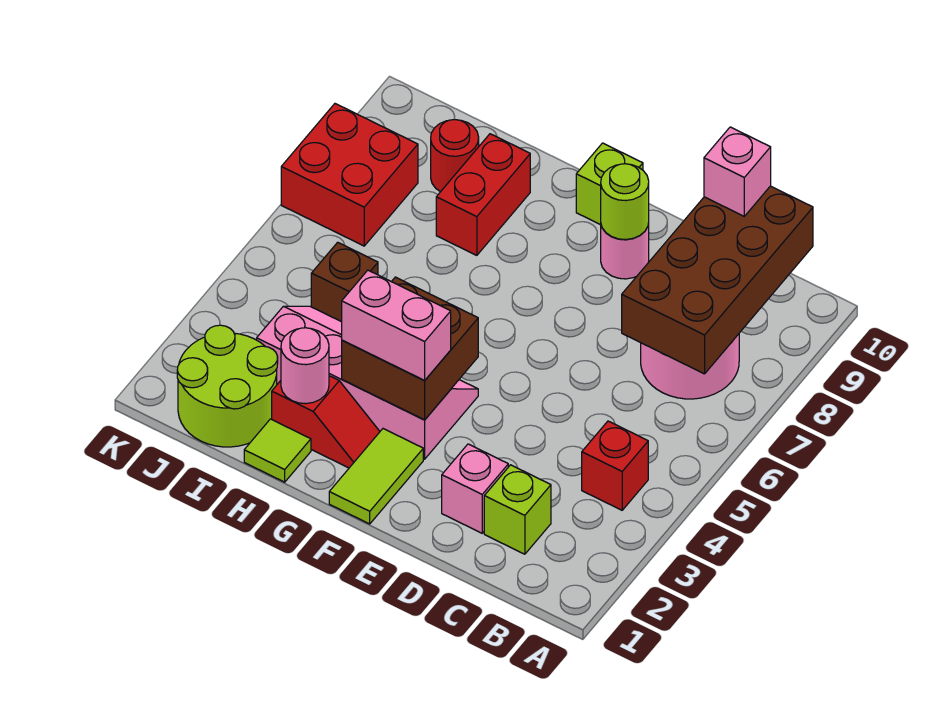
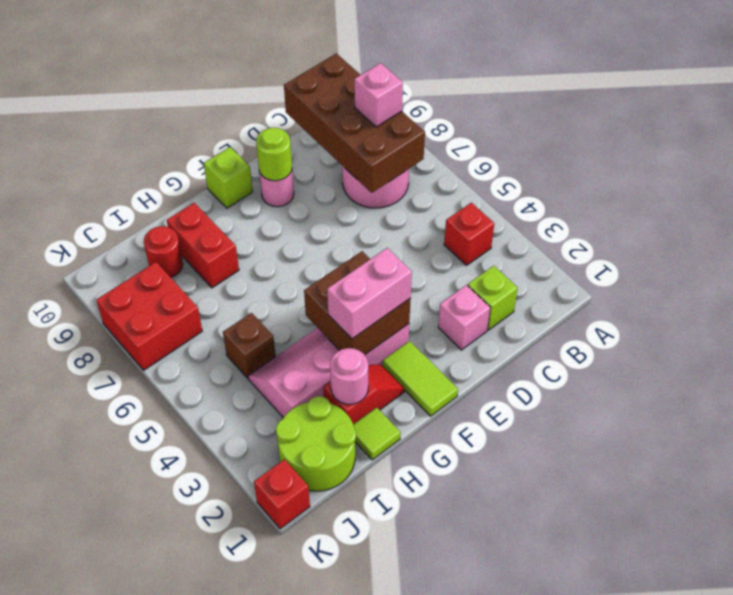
pink brick C10 level 3 -> pink brick B8 level 3
none -> red brick K1 level 1

